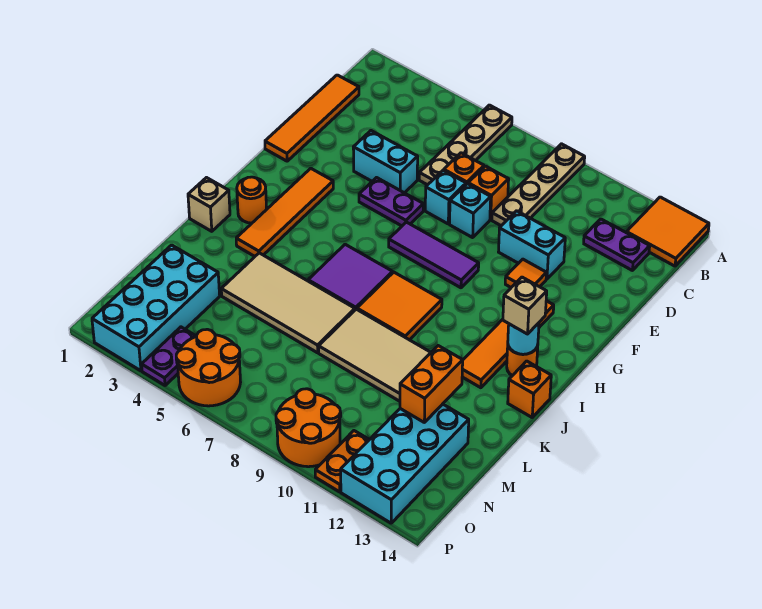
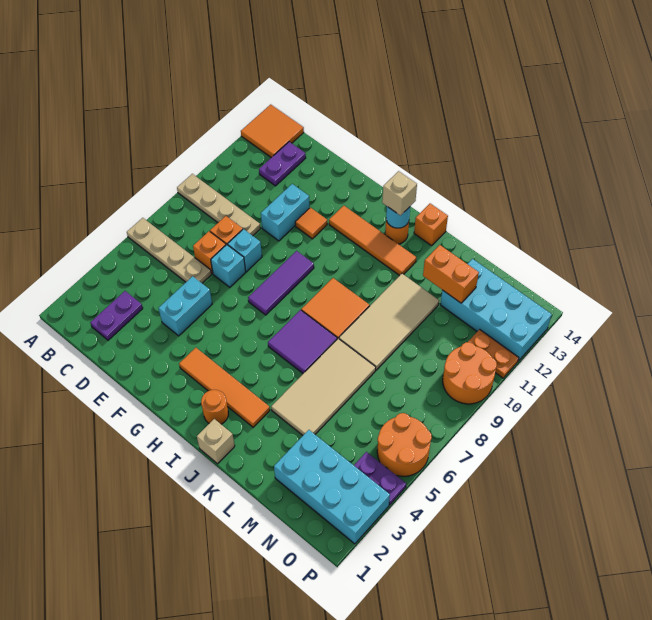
orange tile C1:F1 level 1 -> none
purple plate F5:F6 level 1 -> purple plate C2:C3 level 1

